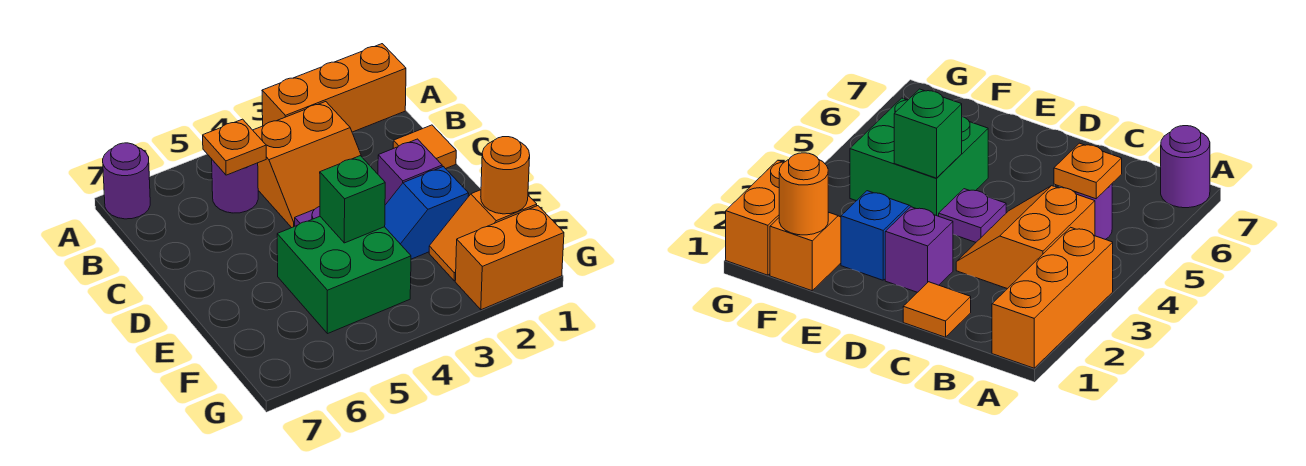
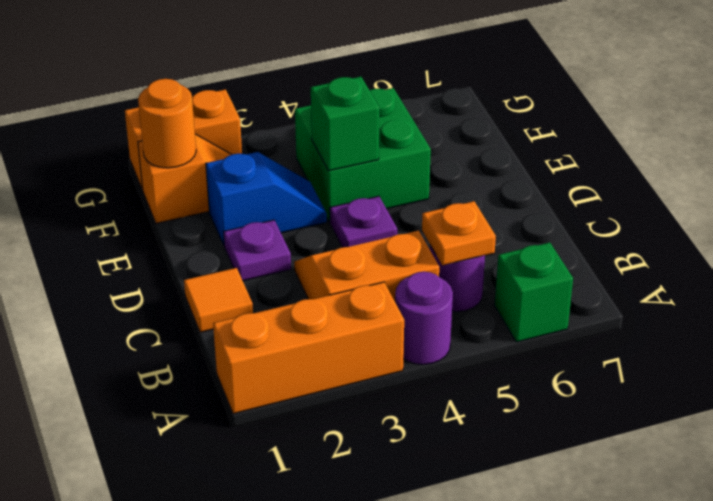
none -> green brick A6 level 1
purple round brick A7 level 1 -> purple round brick A4 level 1
purple brick D2 level 1 -> purple plate D2 level 1

